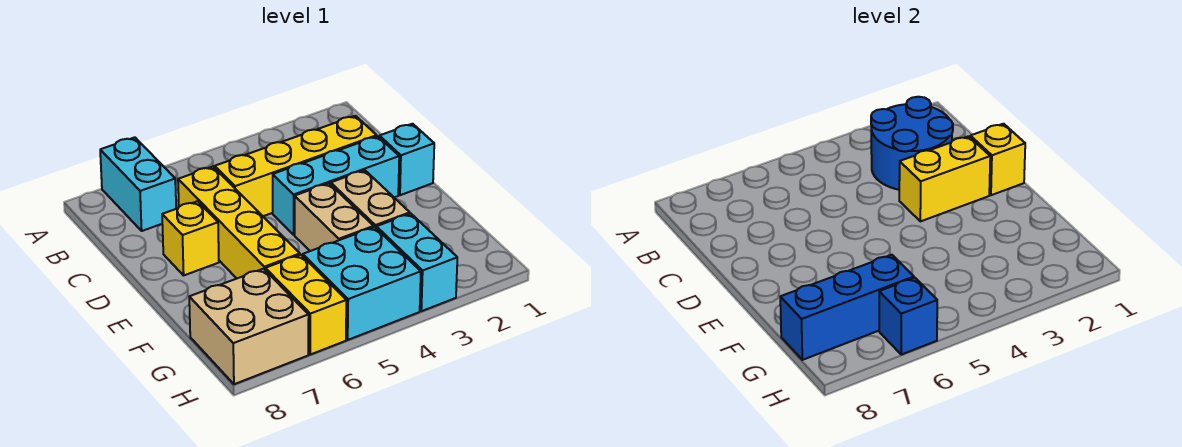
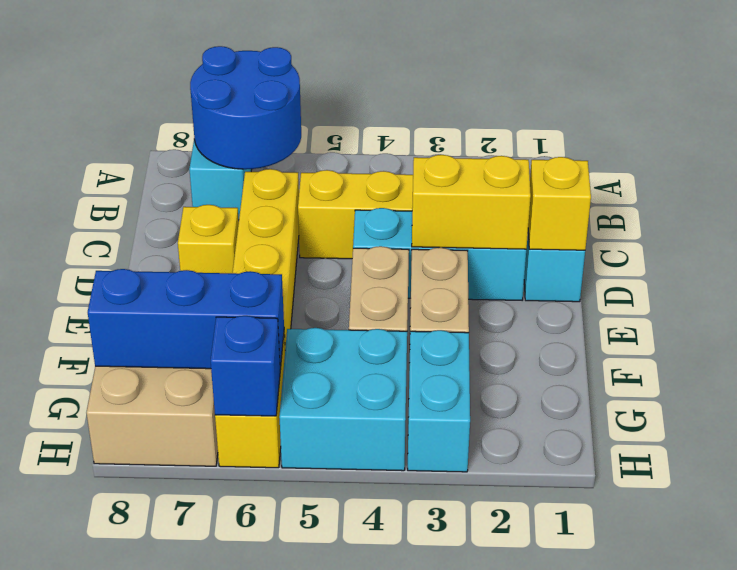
blue round brick B2:C3 level 2 -> blue round brick A6:B7 level 2

